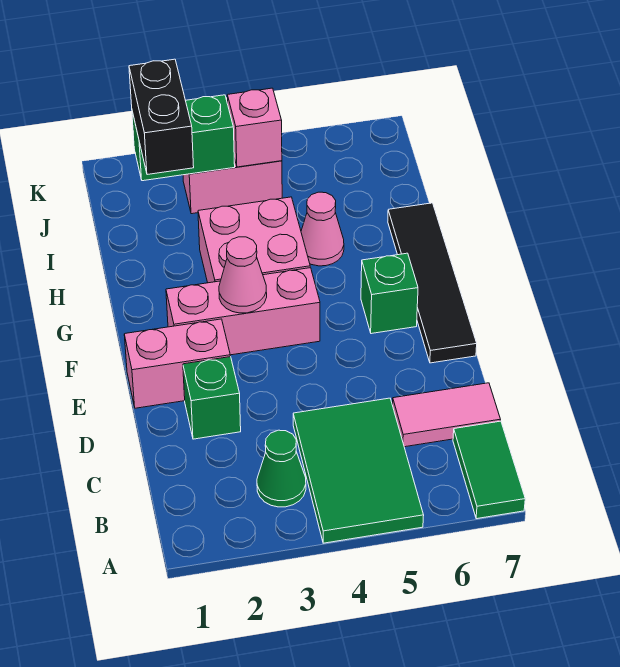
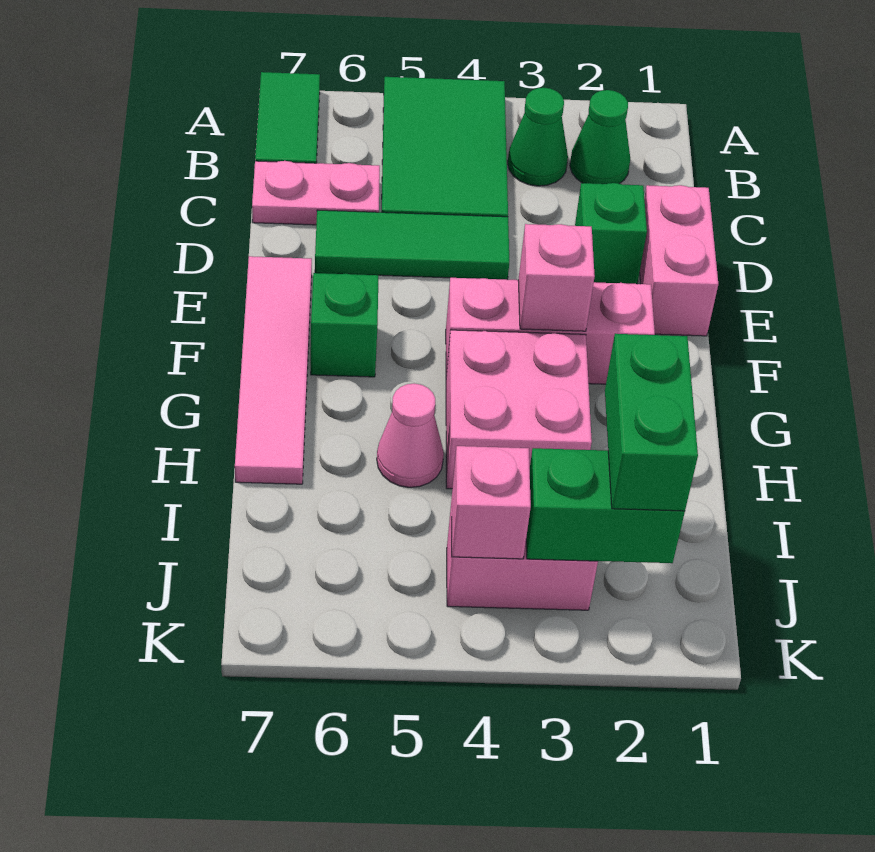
none -> green cone B2 level 1
pink tile C6:C7 level 1 -> pink plate C6:C7 level 1
none -> green tile D4:D6 level 1
pink brick E1:E2 level 1 -> pink brick D1:E1 level 1
black tile E7:H7 level 1 -> pink tile E7:H7 level 1
pink cone F3 level 2 -> pink brick F3 level 2
black brick I2:J2 level 3 -> green brick I2:J2 level 3

